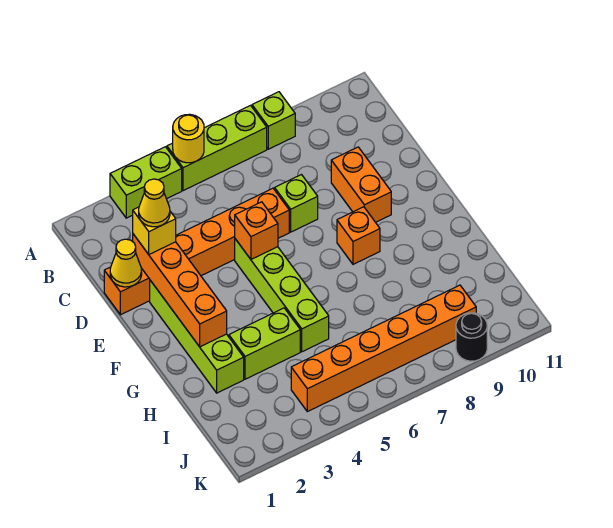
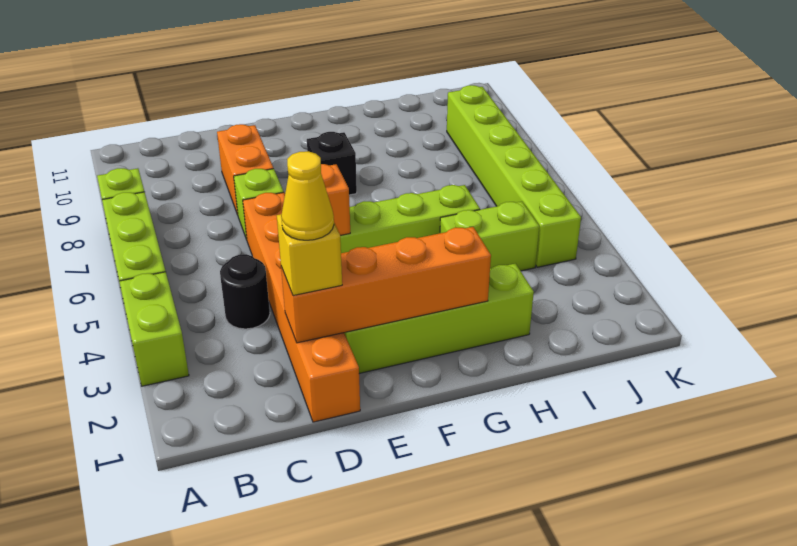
yellow round brick A5 level 2 -> none
yellow cone D1 level 2 -> none
orange brick D9:E9 level 1 -> orange brick D8:D9 level 1
orange brick F8 level 1 -> black brick F8 level 1
lime brick H3:H4 level 1 -> lime brick H4:I4 level 1
orange brick J4:J9 level 1 -> lime brick J4:J9 level 1
black round brick K9 level 1 -> black round brick C4 level 1

